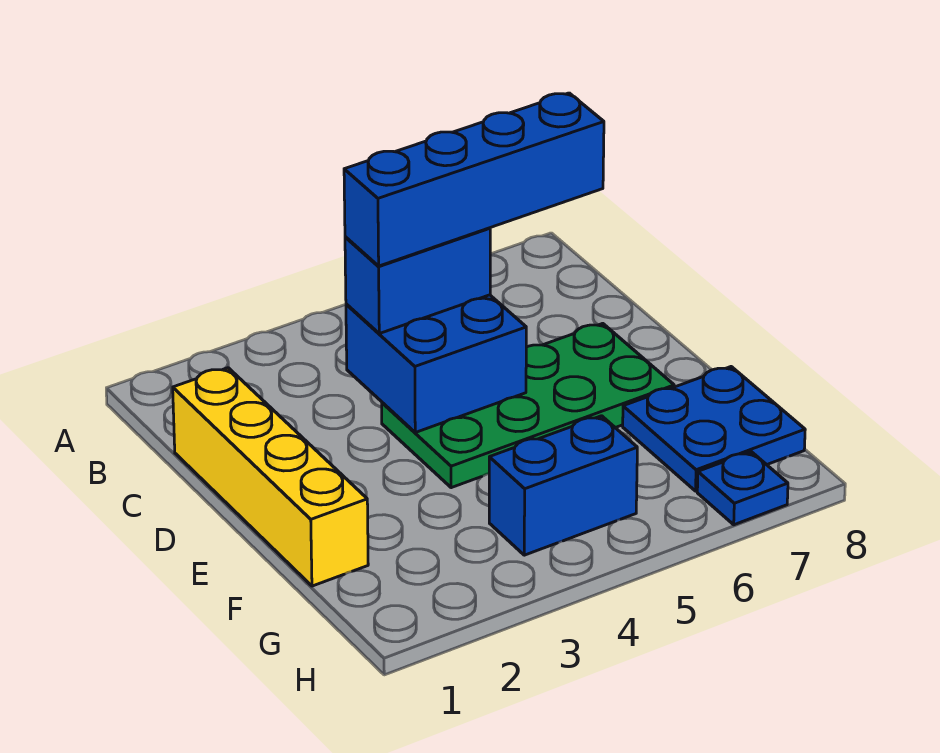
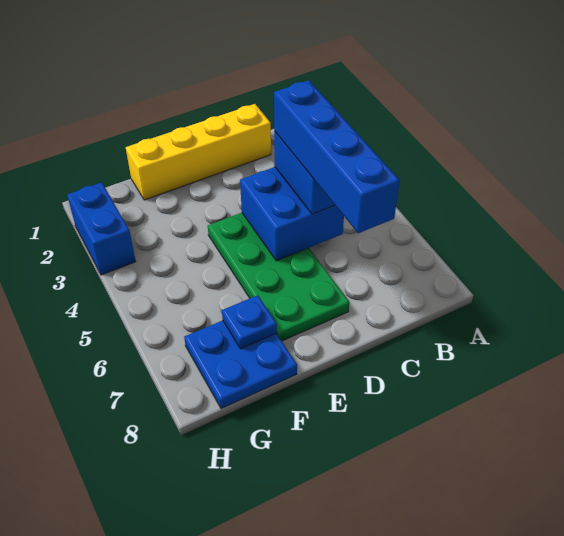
blue brick G4:G5 level 1 -> blue brick H2:H3 level 1
blue plate H7 level 1 -> blue plate F7 level 2

